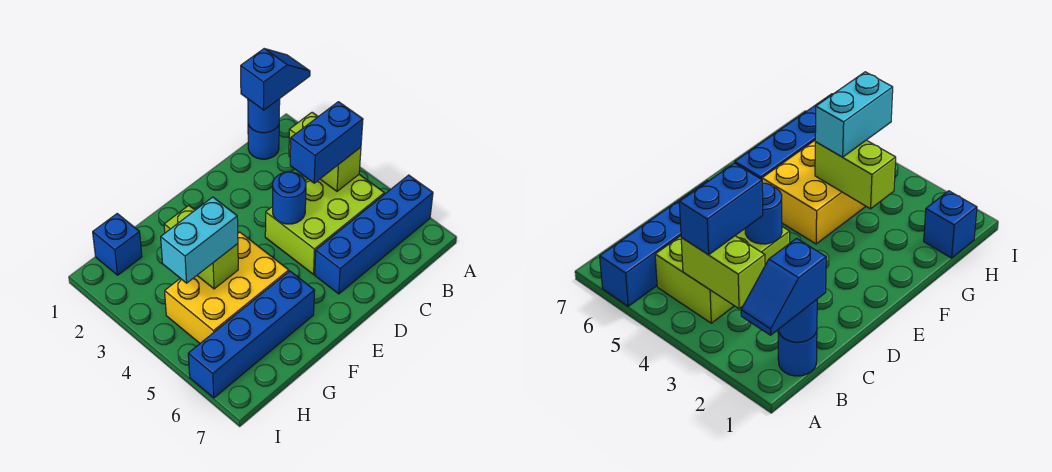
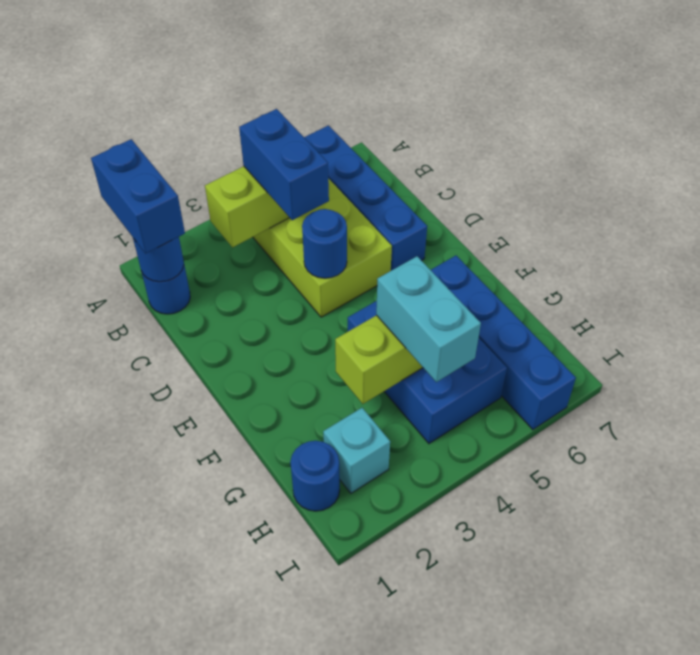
blue slope A1:B1 level 3 top B -> blue brick A1:B1 level 3
yellow brick F4:H5 level 1 -> blue brick F4:H5 level 1
blue brick H1 level 1 -> blue round brick H1 level 1
none -> cyan brick H2 level 1

